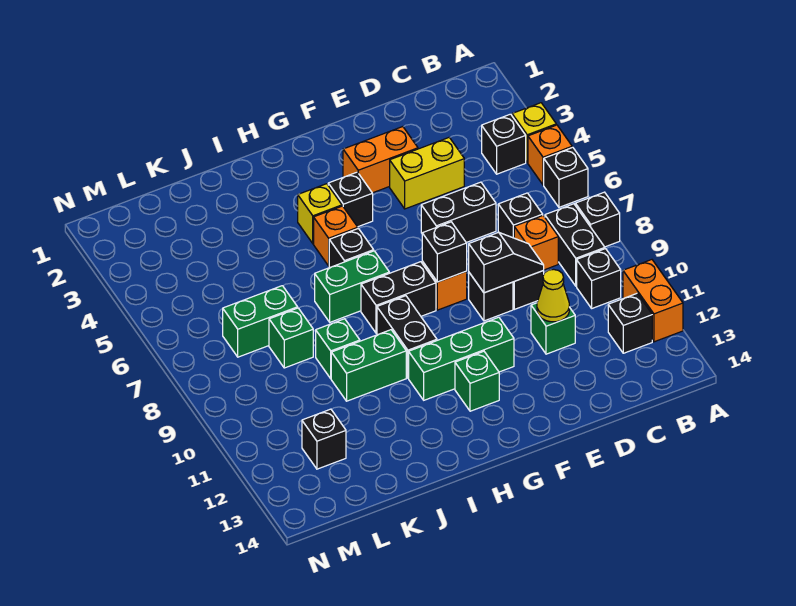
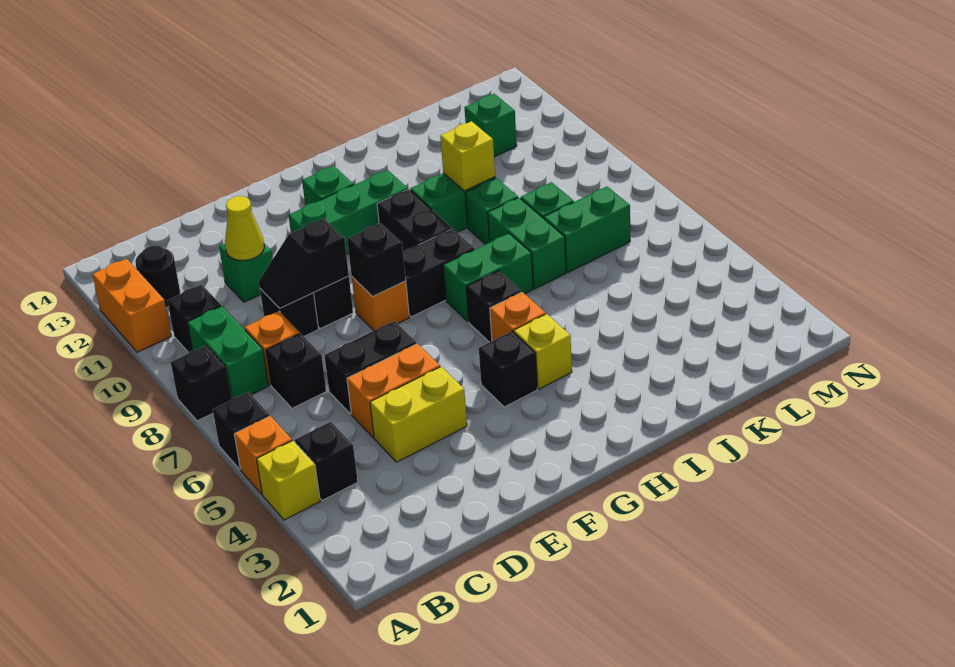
black brick B8:B9 level 1 -> green brick B8:B9 level 1
black brick B12 level 1 -> black round brick B12 level 1
orange brick E3:F3 level 1 -> orange brick D5:E5 level 1
none -> green brick J7:J8 level 1
none -> yellow brick J10 level 2
black brick L12 level 1 -> green brick L12 level 1

